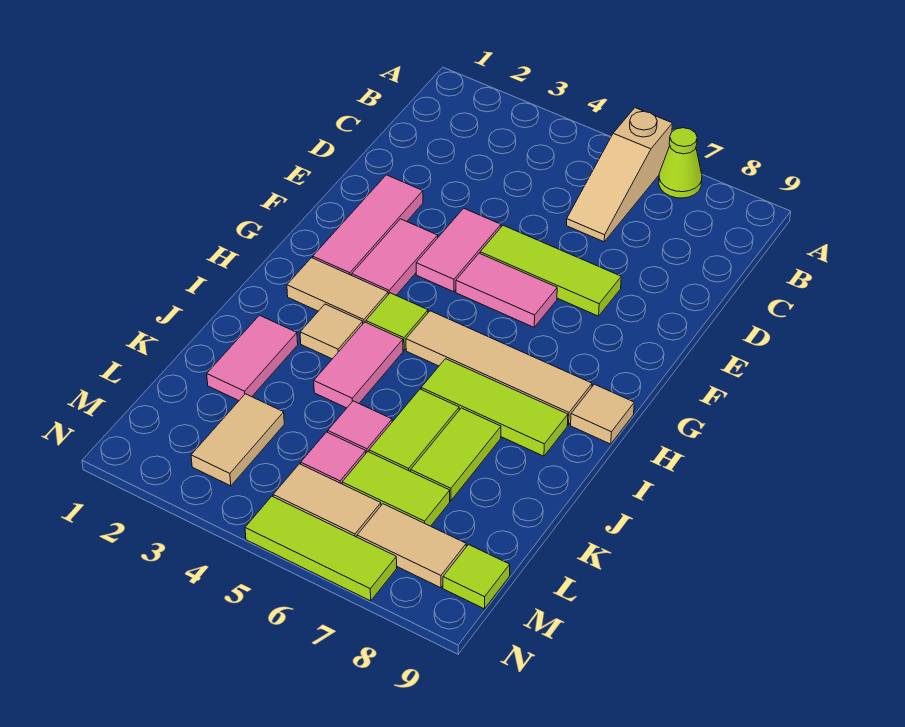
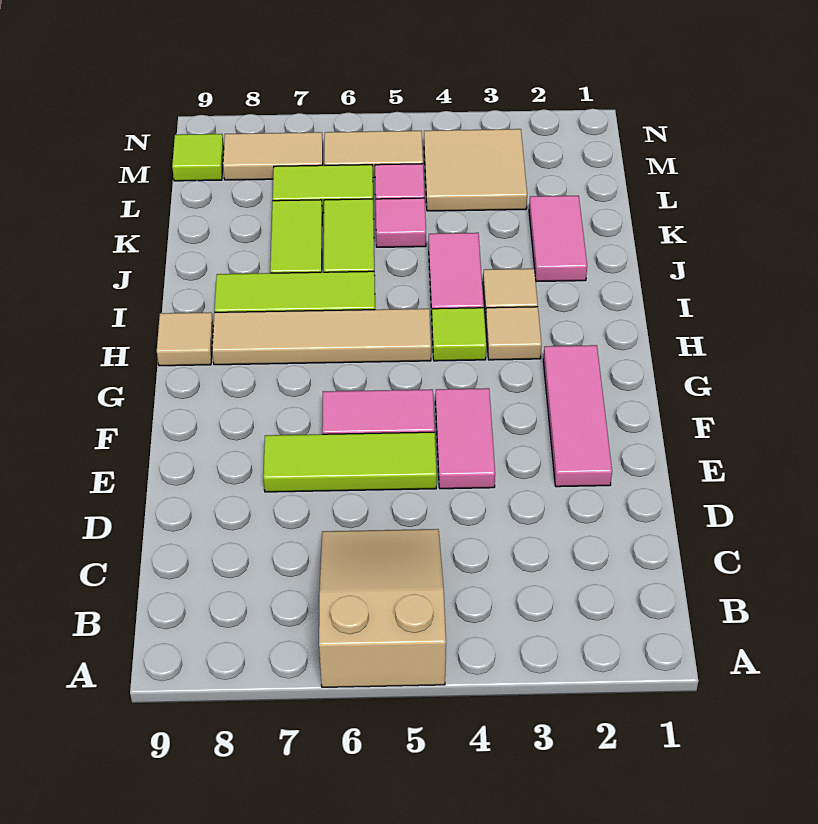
tan slope A6:C6 level 1 top A -> tan slope A5:C6 level 1 top A
lime cone A7 level 1 -> none
pink tile F3:G3 level 1 -> none
tan tile H2:H3 level 1 -> tan tile H3 level 1
tan tile L3:M3 level 1 -> tan tile L3:M4 level 1
lime tile N5:N7 level 1 -> none

